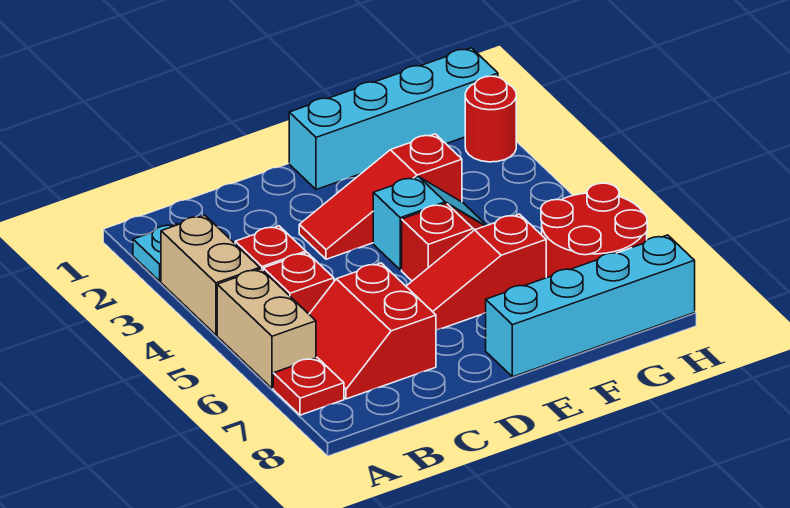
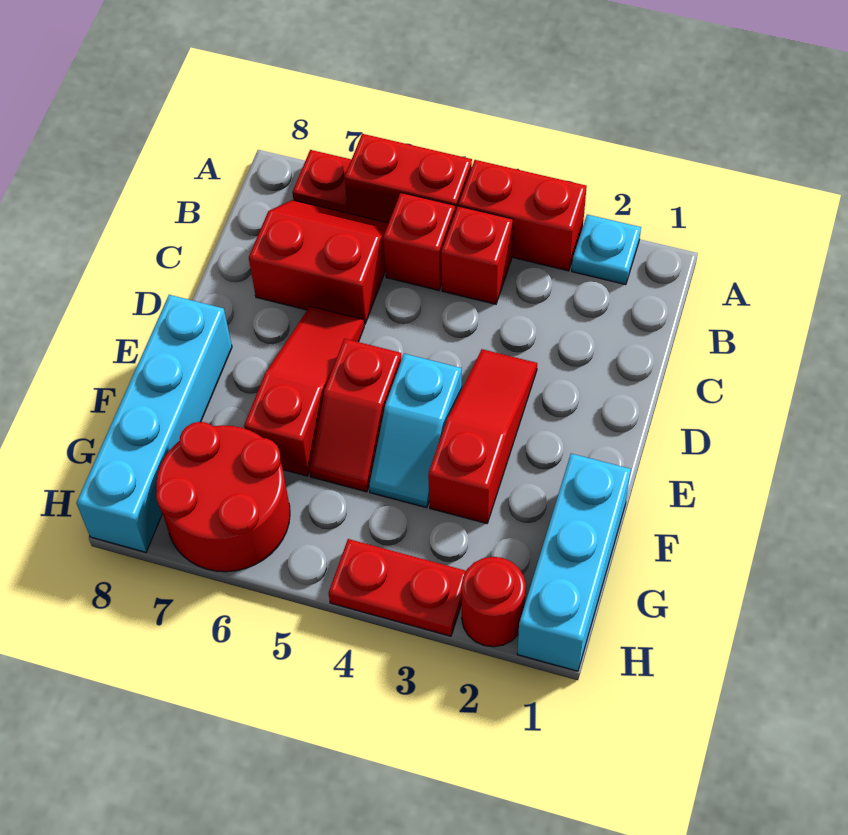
tan brick A3:A4 level 1 -> red brick A3:A4 level 1
tan brick A5:A6 level 1 -> red brick A5:A6 level 1
cyan brick E1:H1 level 1 -> cyan brick F1:H1 level 1
none -> red plate H3:H4 level 1

